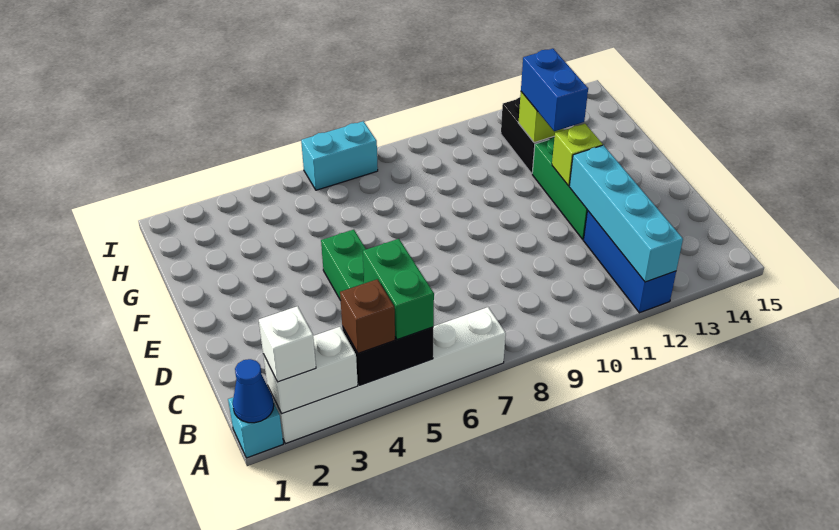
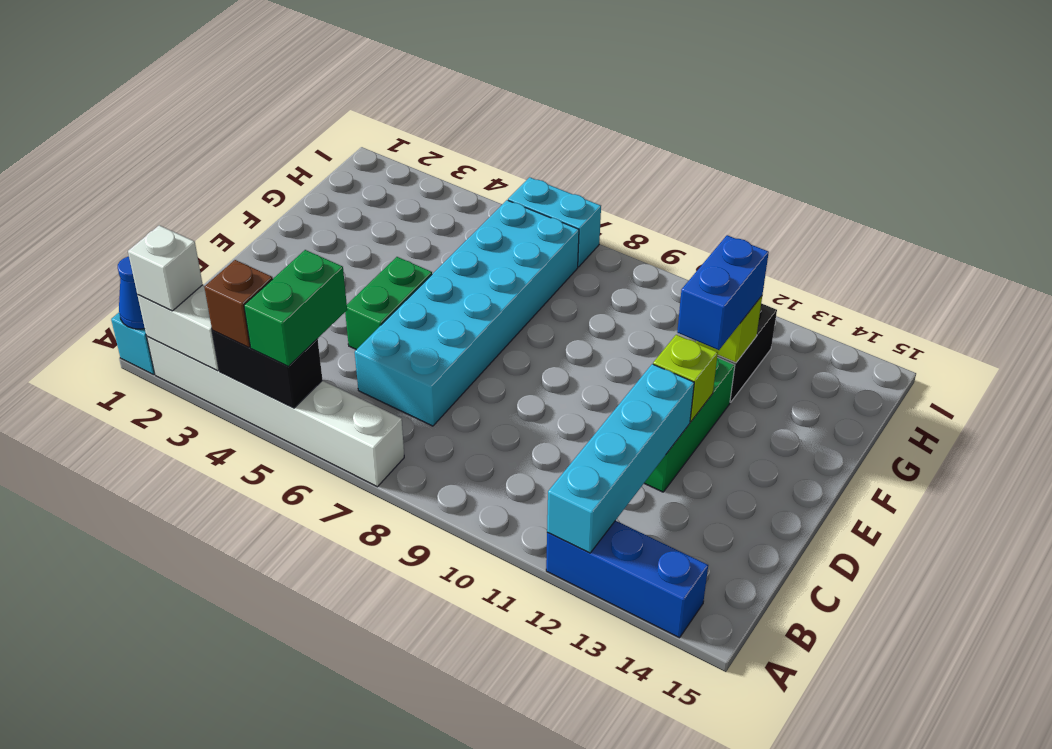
blue brick A12:C12 level 1 -> blue brick A12:A14 level 1
none -> cyan brick C6:H7 level 1

